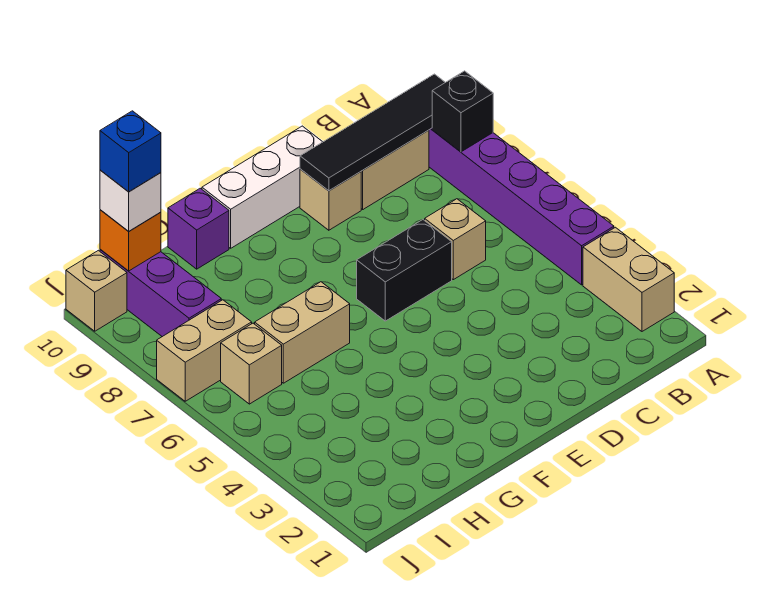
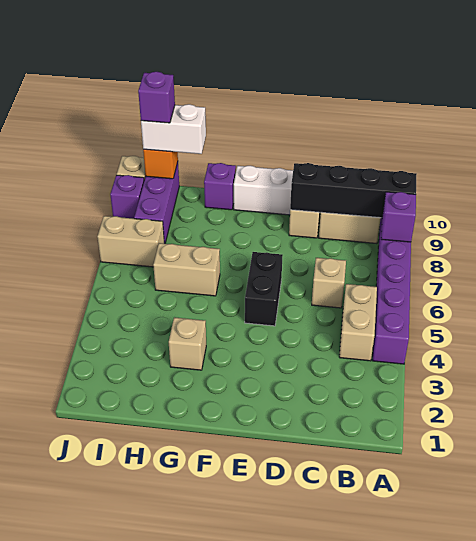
tan brick A2:A3 level 1 -> tan brick B4:B5 level 1
black brick A8 level 2 -> purple brick A8 level 2
black tile A9:D9 level 2 -> black brick A9:D9 level 2
black brick D6:E6 level 1 -> black brick E5:E6 level 1
tan brick I6 level 1 -> tan brick G3 level 1
white brick I10 level 3 -> white brick H10:I10 level 3
blue brick I10 level 4 -> purple brick I10 level 4
none -> purple brick J9 level 1

